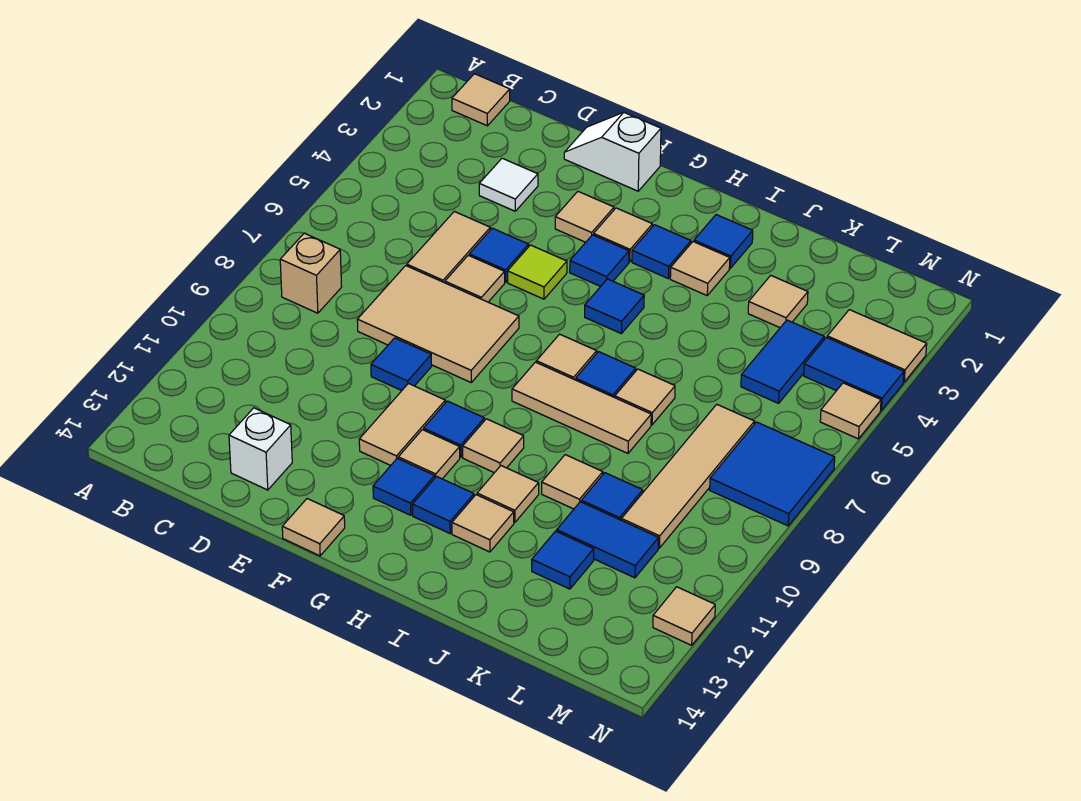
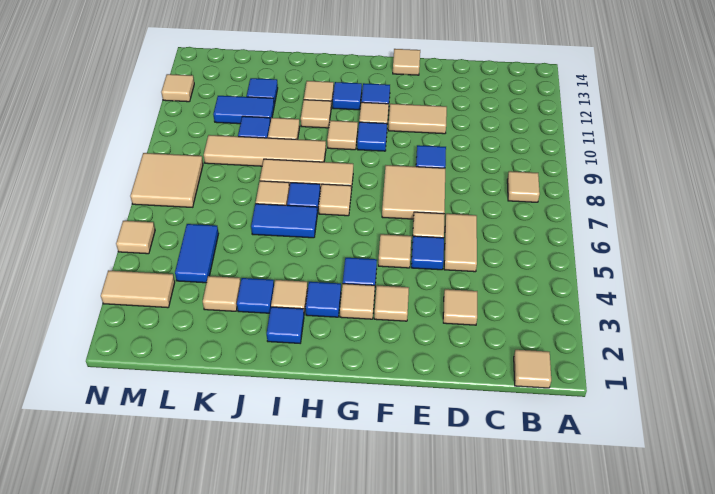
tan brick B8 level 1 -> tan tile B8 level 1
white tile D3 level 1 -> tan tile D3 level 1
tan tile D7:F8 level 1 -> tan tile E7:F8 level 1
white brick D13 level 1 -> none
white slope E1:F1 level 1 top F -> none
lime tile F5 level 1 -> tan tile F5 level 1
tan tile F10:F11 level 1 -> tan tile E11:F11 level 1
blue tile H5 level 1 -> blue tile J3 level 1
tan tile L7:L10 level 1 -> tan tile I9:L9 level 1
blue tile M4:N4 level 1 -> blue tile I6:J6 level 1
blue tile M7:N8 level 1 -> tan tile M7:N8 level 1

